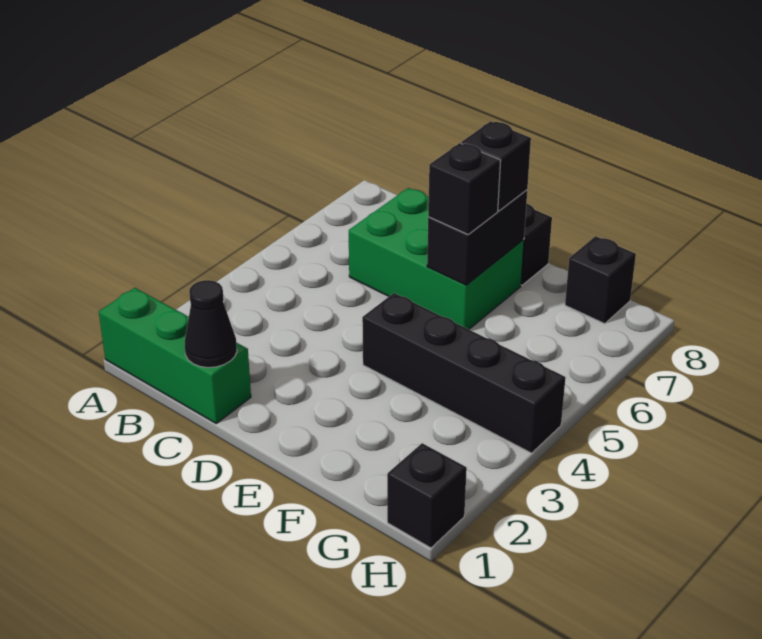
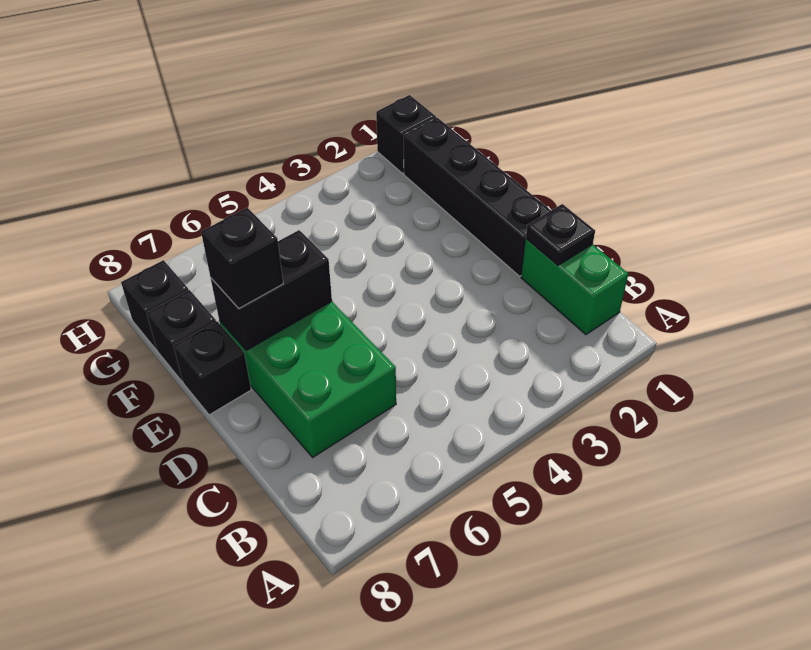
green brick A1:C1 level 1 -> green brick B1:C1 level 1
black cone C1 level 2 -> black plate C1 level 2
black brick E4:H4 level 1 -> black brick D1:G1 level 1
black brick E6 level 3 -> black brick F8 level 1

